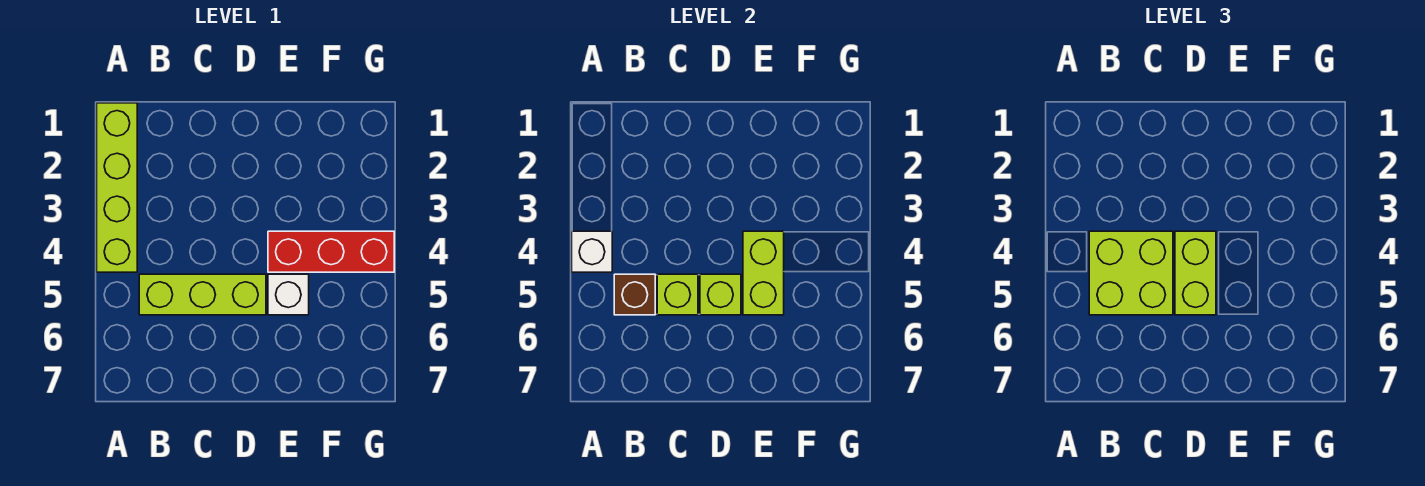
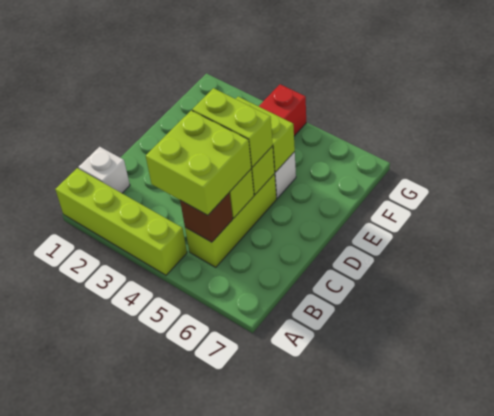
white brick A4 level 2 -> white brick B1 level 1

